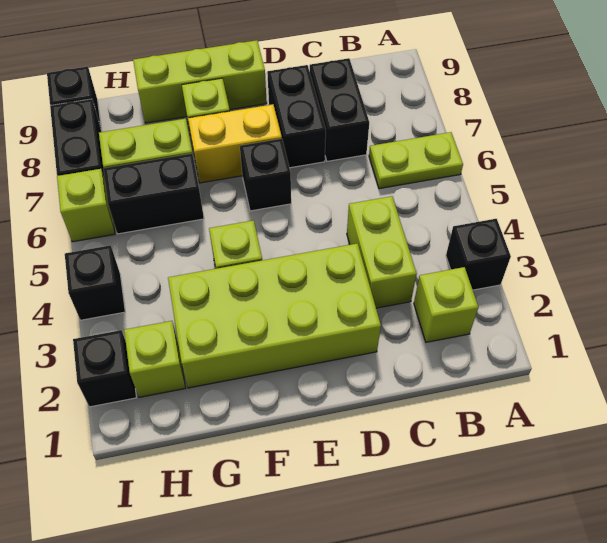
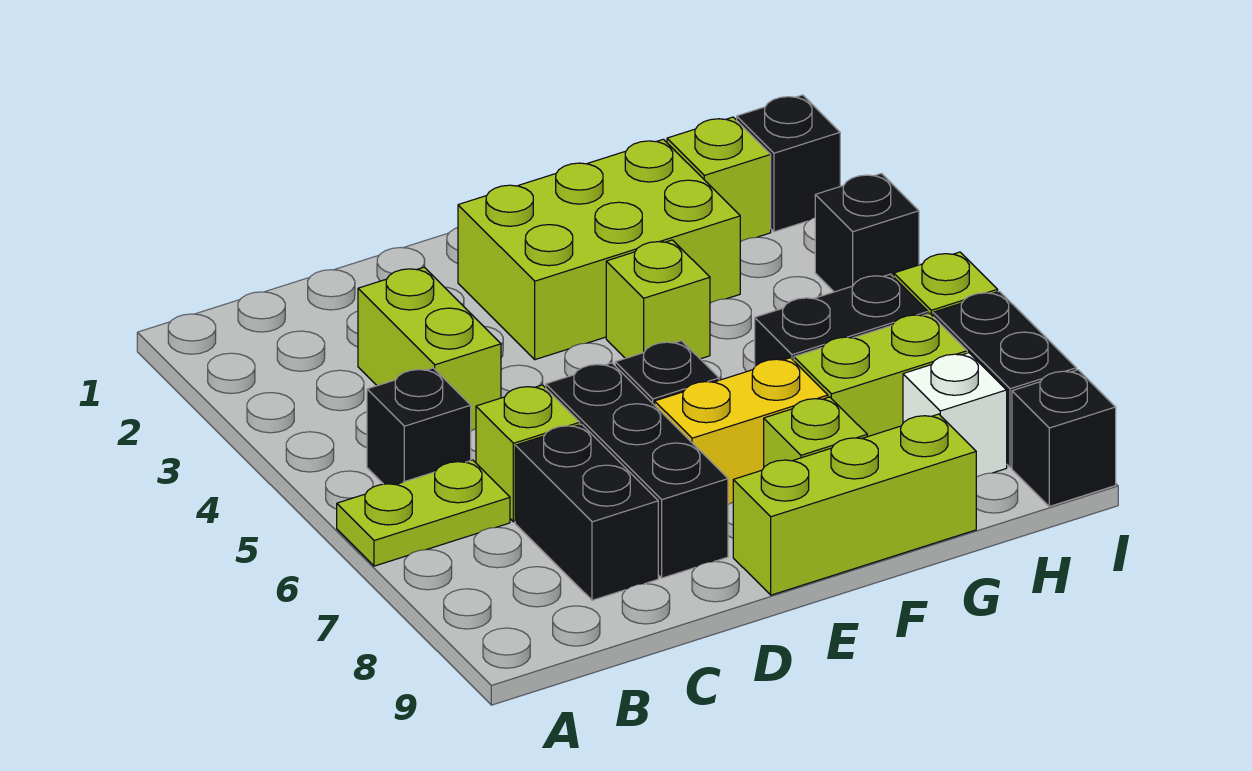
black brick A3 level 1 -> black brick B5 level 1
lime brick B2 level 1 -> lime brick C6 level 1
lime brick D2:G3 level 1 -> lime brick E2:G3 level 1
black brick D7:D8 level 1 -> black brick D6:D8 level 1
none -> white brick H8 level 1

